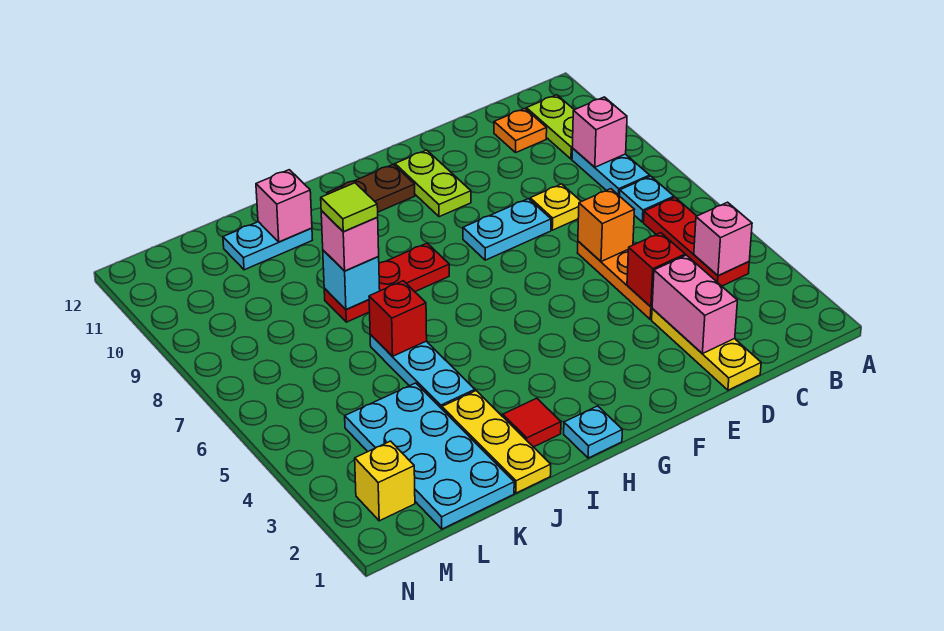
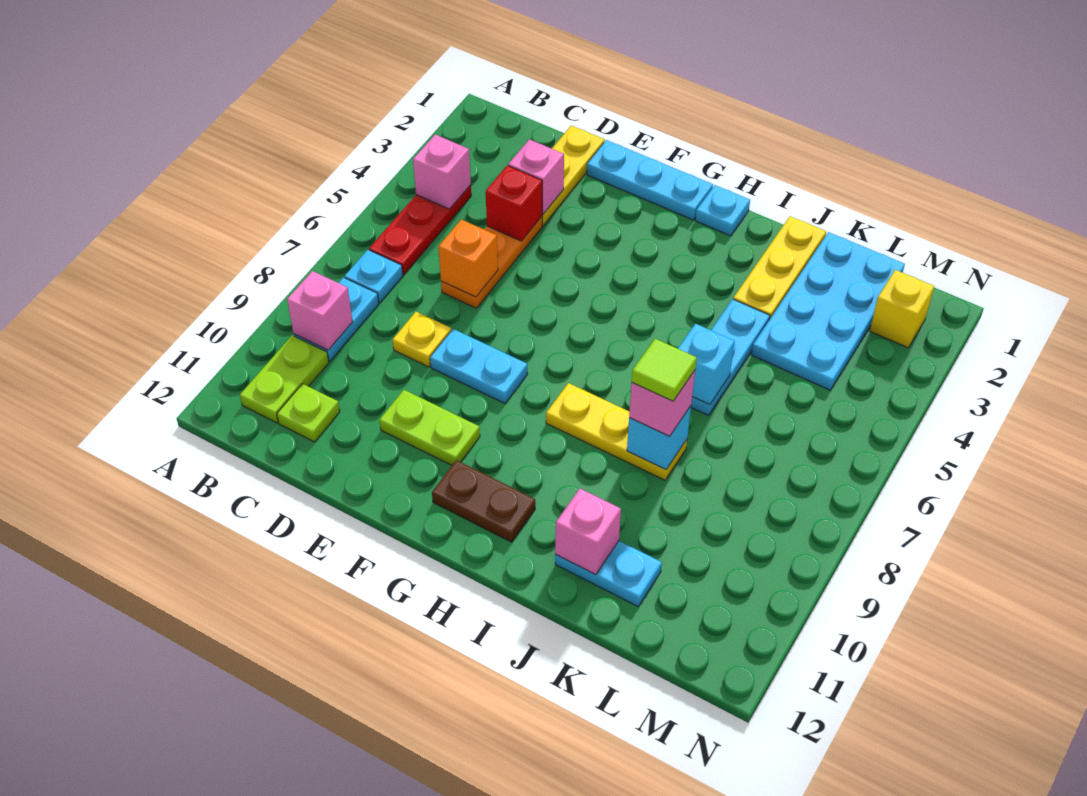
orange plate C11 level 1 -> lime plate C11 level 1
pink brick D2:D3 level 2 -> pink brick D3 level 2
none -> cyan plate E1:G1 level 1
lime plate F10:F11 level 1 -> lime plate E10:F10 level 1
red plate H8:J8 level 1 -> yellow plate H8:J8 level 1
red tile I2 level 1 -> none
red brick J6 level 2 -> cyan brick J6 level 2

